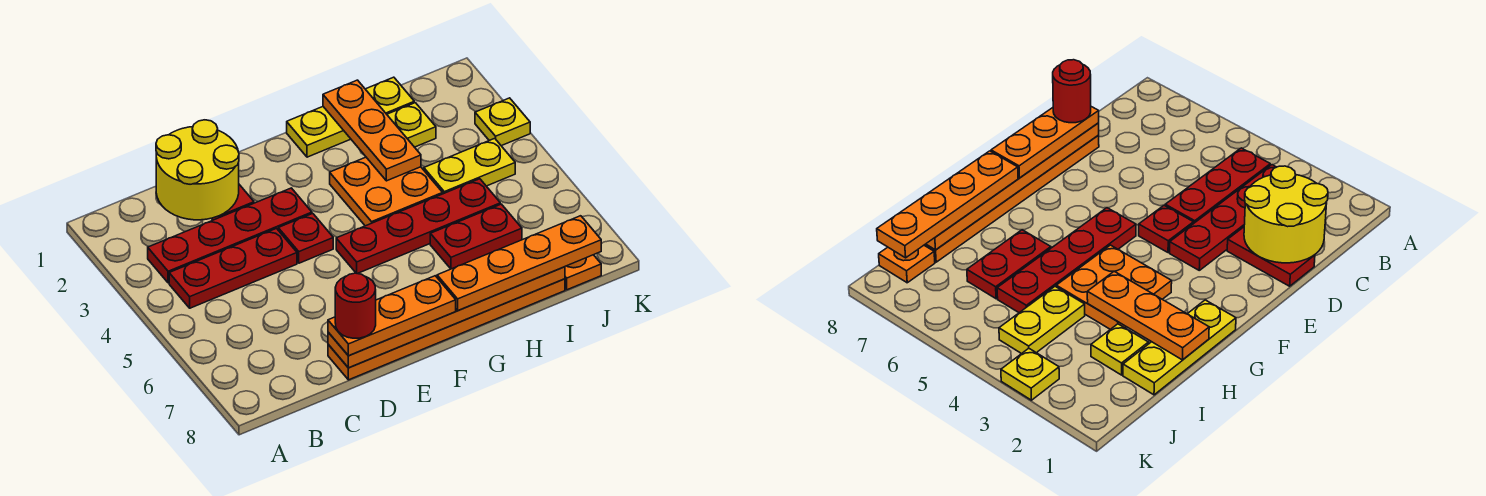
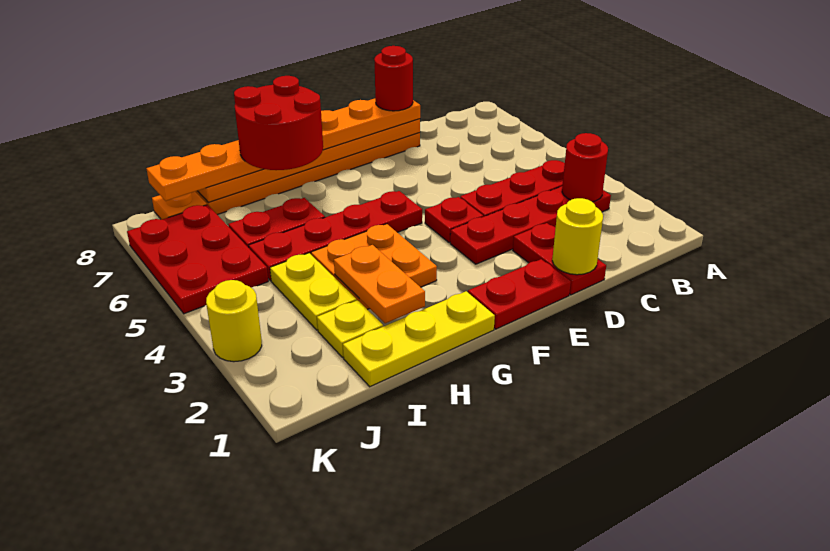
none -> red round brick B3 level 2
yellow round brick C1:D2 level 2 -> yellow round brick D1 level 2
none -> red plate E1:F1 level 1
none -> red round brick G7:H8 level 4
orange plate H1:H3 level 2 -> orange plate H2:H3 level 2
yellow plate I4:J4 level 1 -> yellow plate I3:I4 level 1
none -> red plate J5:K7 level 1
yellow plate K3 level 1 -> yellow round brick K3 level 1

